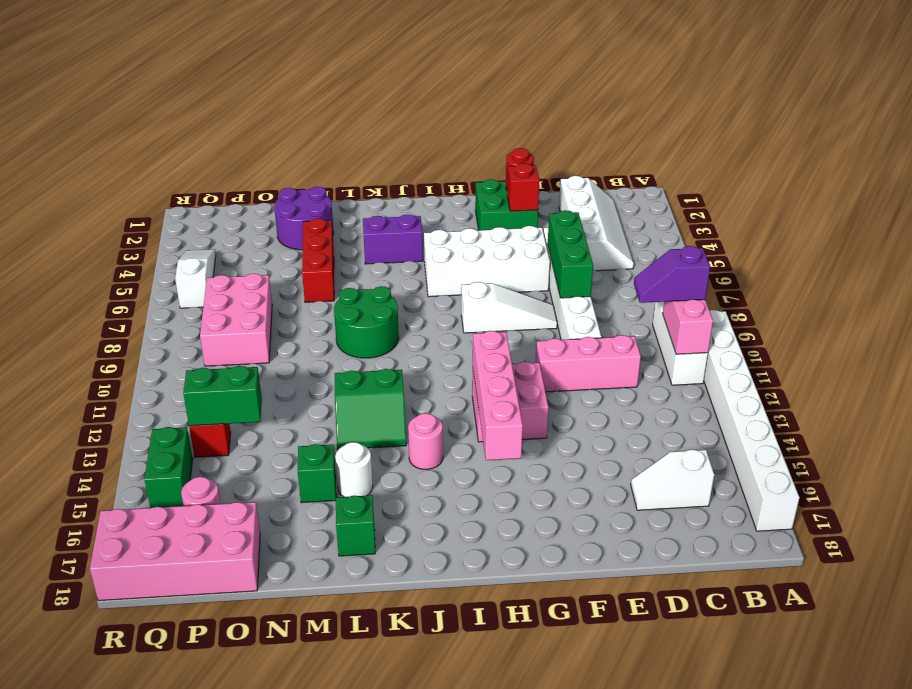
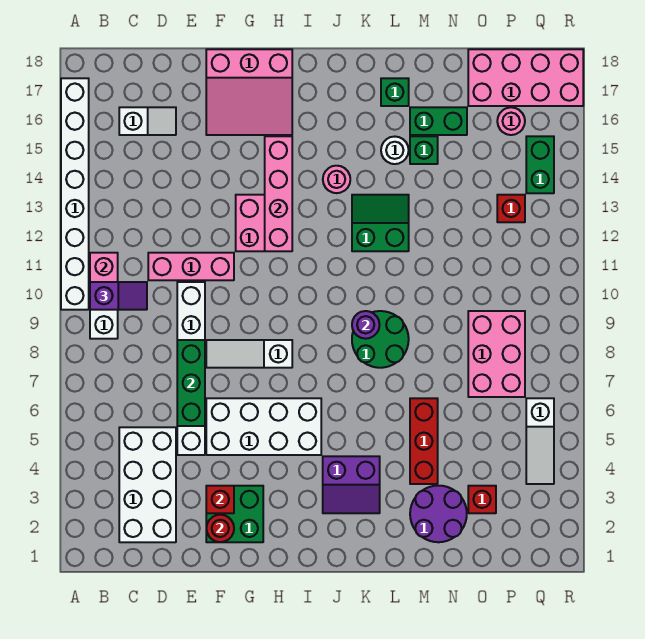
white slope C2:D5 level 1 top D -> white brick C2:D5 level 1
none -> pink slope F16:H18 level 1 top 18
none -> purple round brick K9 level 2
none -> red brick O3 level 1
green brick O13:P13 level 2 -> green brick M16:N16 level 1

